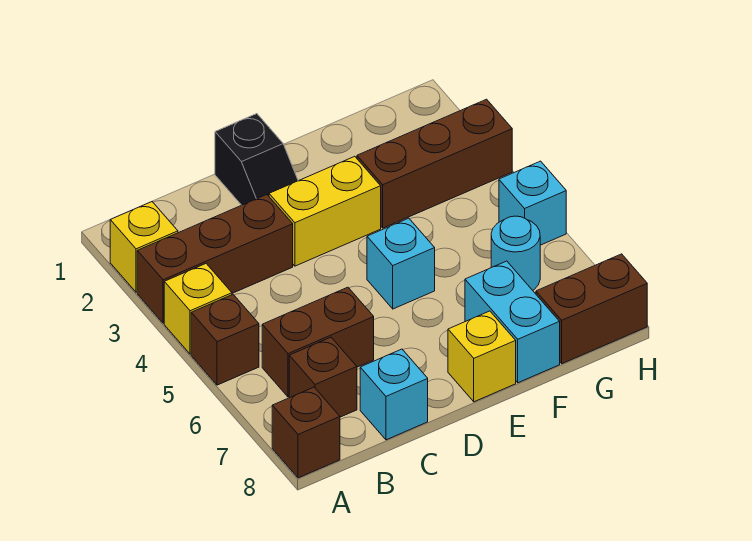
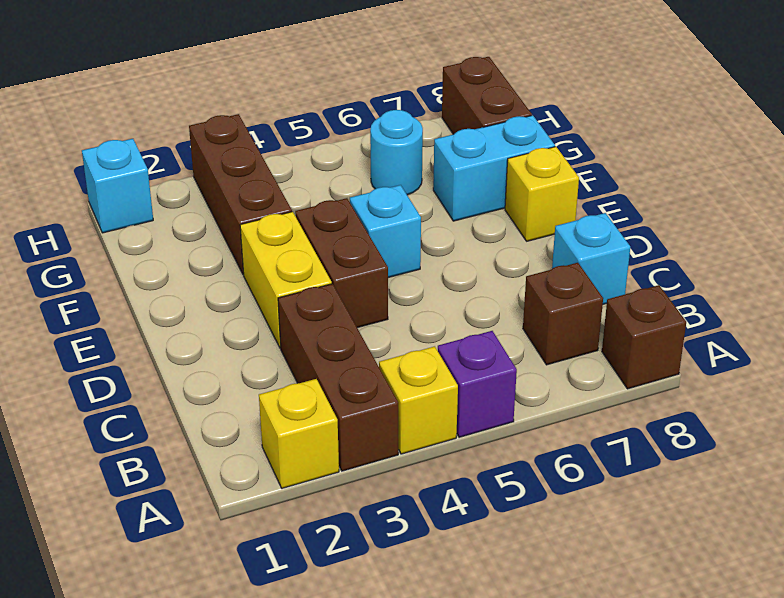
brown brick A5 level 1 -> purple brick A5 level 1
brown brick B6:C6 level 1 -> brown brick D4:E4 level 1
black slope D1:D2 level 1 top 1 -> none
cyan brick H5 level 1 -> cyan brick H1 level 1

